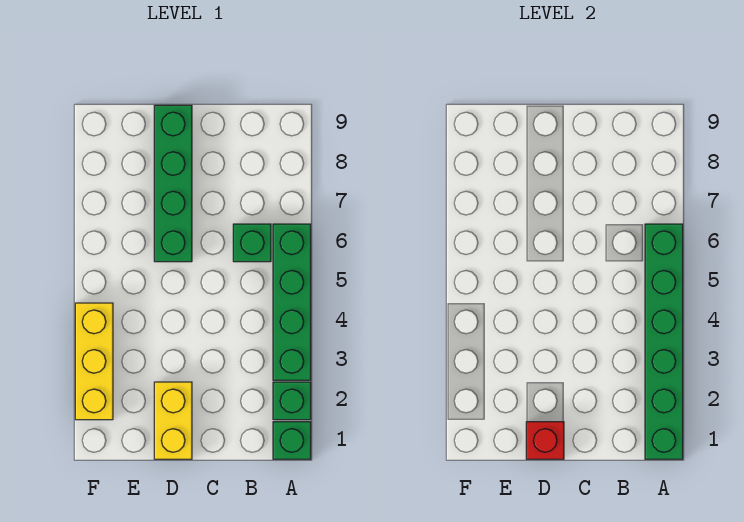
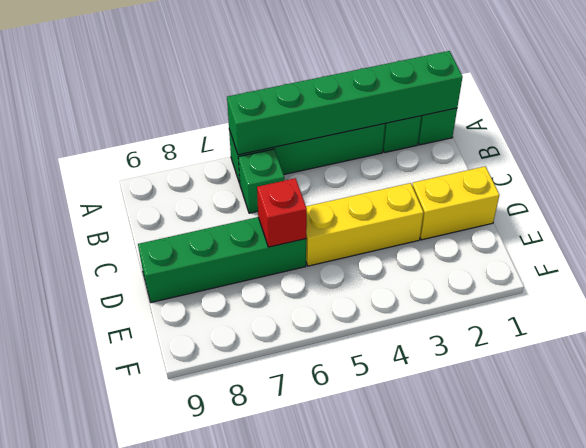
red brick D1 level 2 -> red brick D6 level 2
yellow brick F2:F4 level 1 -> yellow brick D3:D5 level 1

